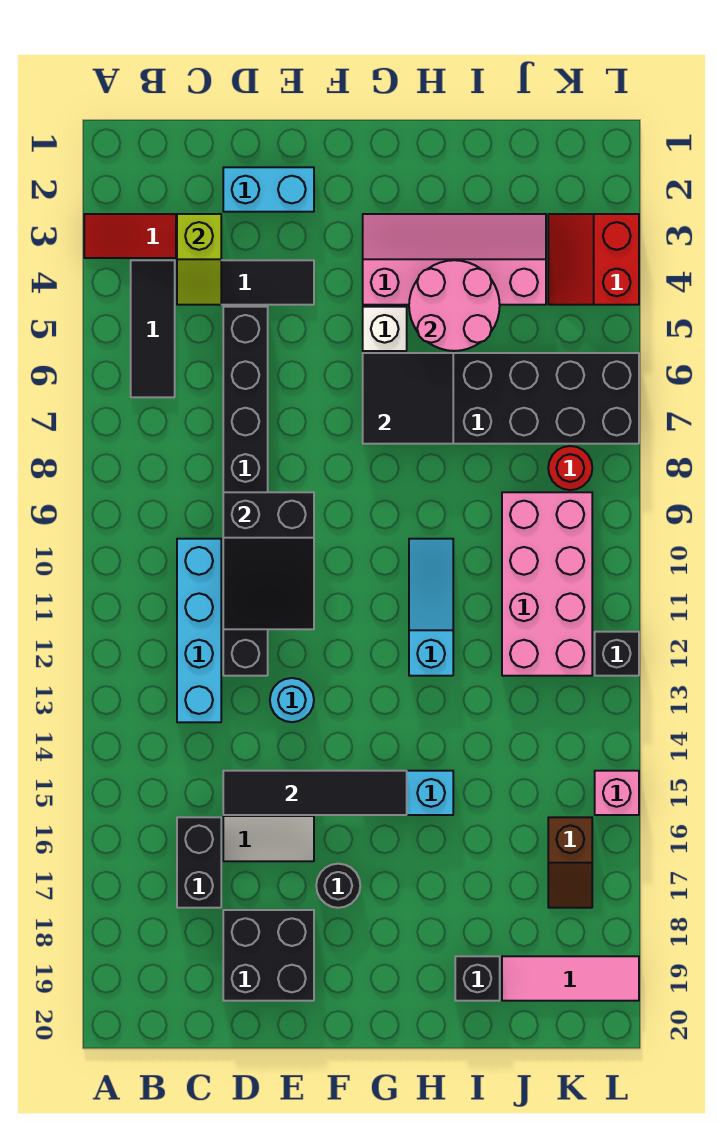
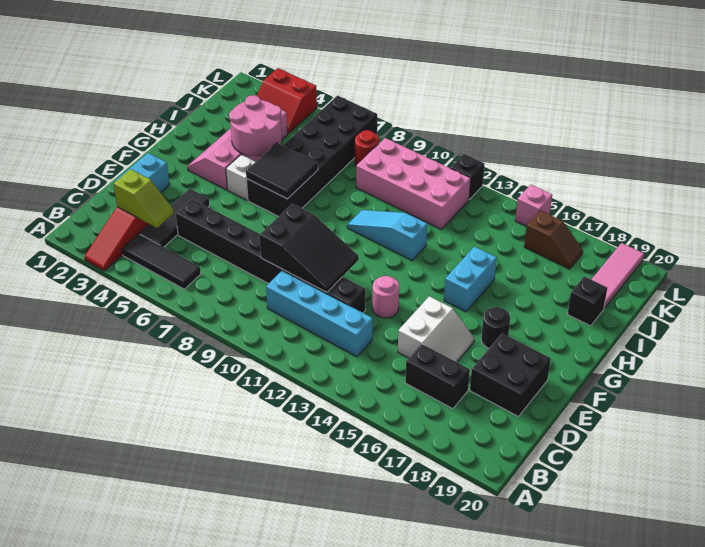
black tile D15:G15 level 2 -> none
cyan round brick E13 level 1 -> pink round brick E13 level 1

